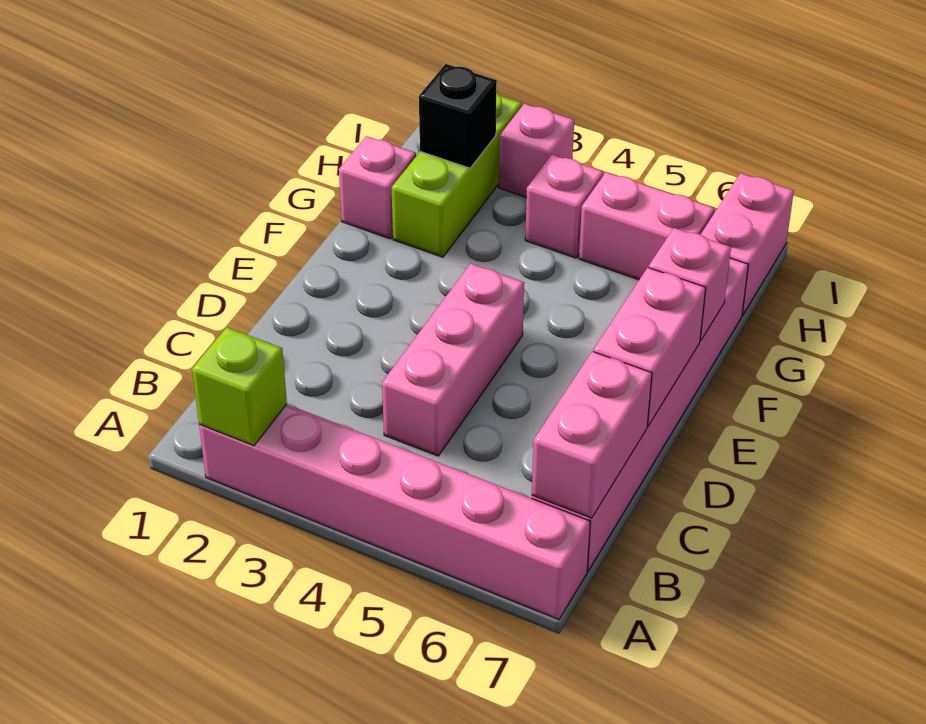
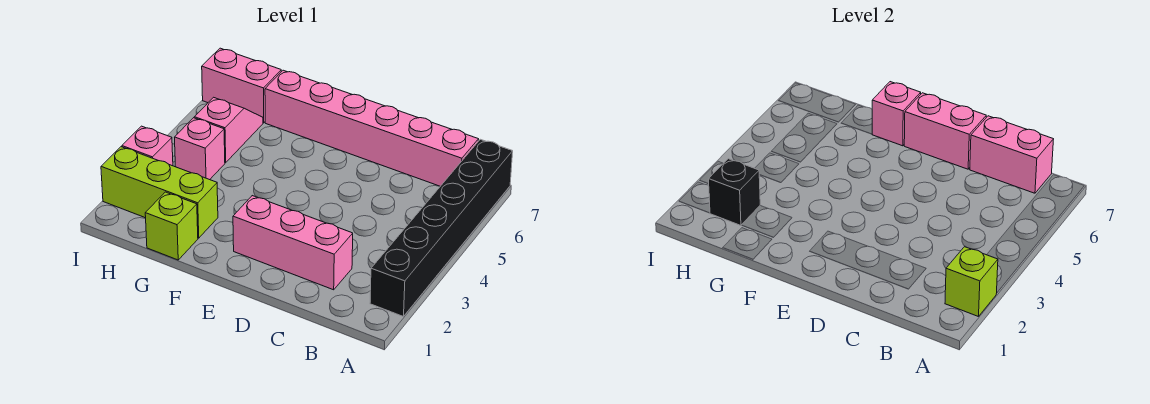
pink brick A2:A7 level 1 -> black brick A2:A7 level 1
pink brick C4:E4 level 1 -> pink brick C2:E2 level 1
pink brick G1 level 1 -> lime brick G1 level 1
pink brick H5:H6 level 1 -> pink slope H5:H6 level 1 top 5

